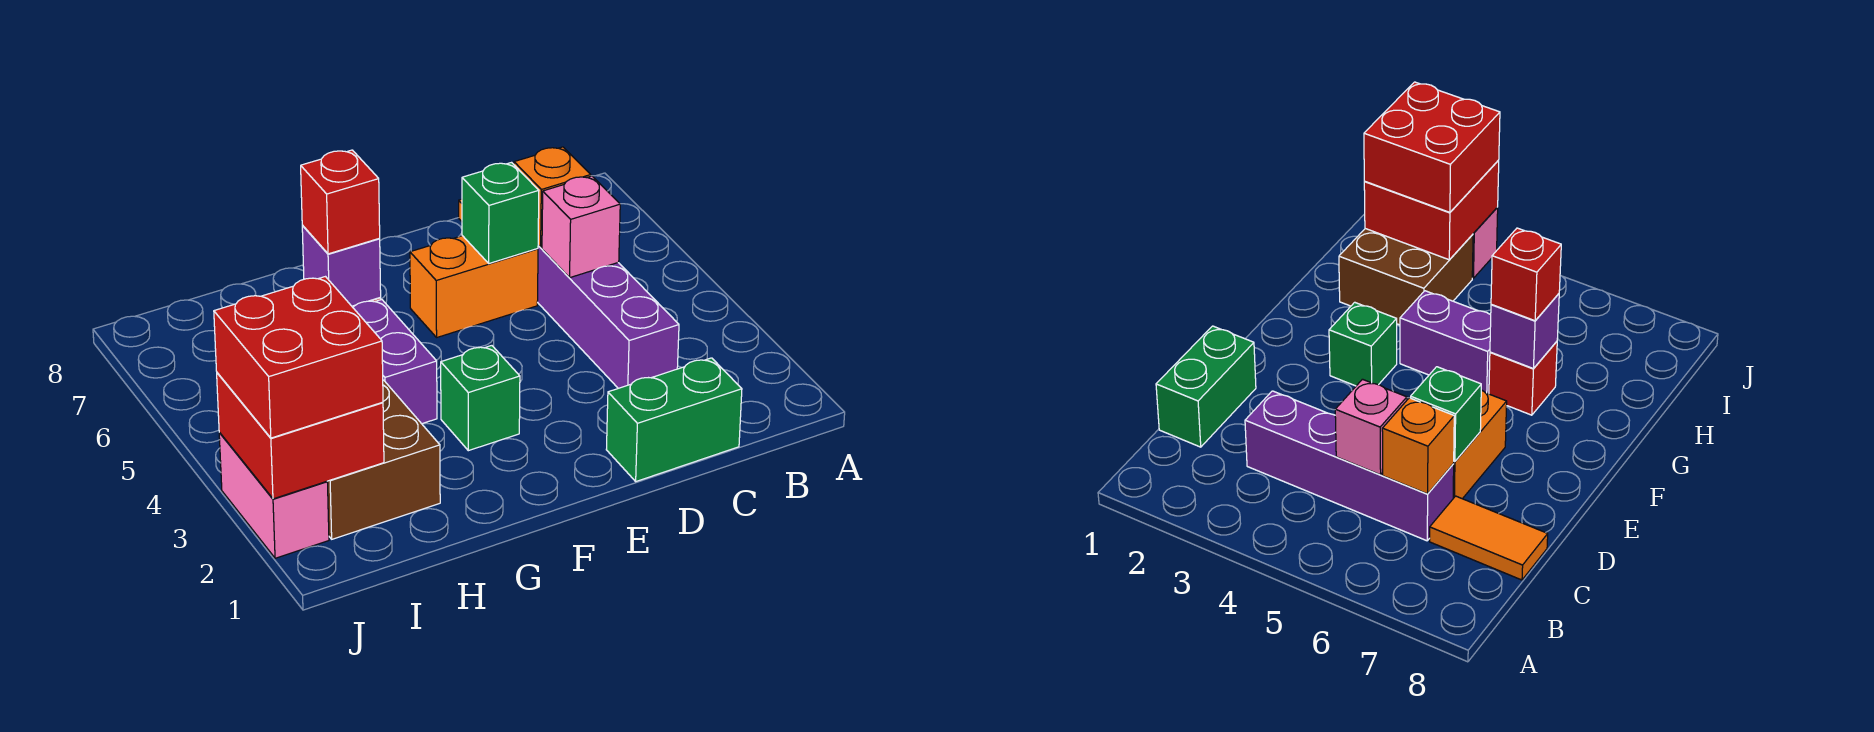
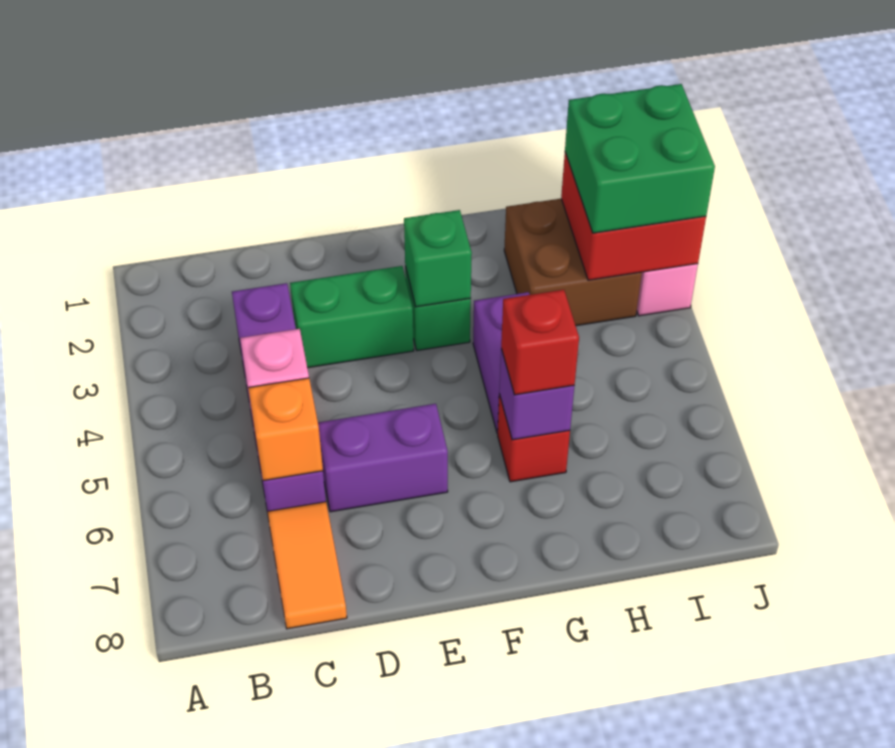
green brick C1:D1 level 1 -> green brick D3:E3 level 1
orange brick D6:E6 level 1 -> purple brick D6:E6 level 1
green brick D6 level 2 -> green brick F3 level 2
red brick I2:J3 level 3 -> green brick I2:J3 level 3

